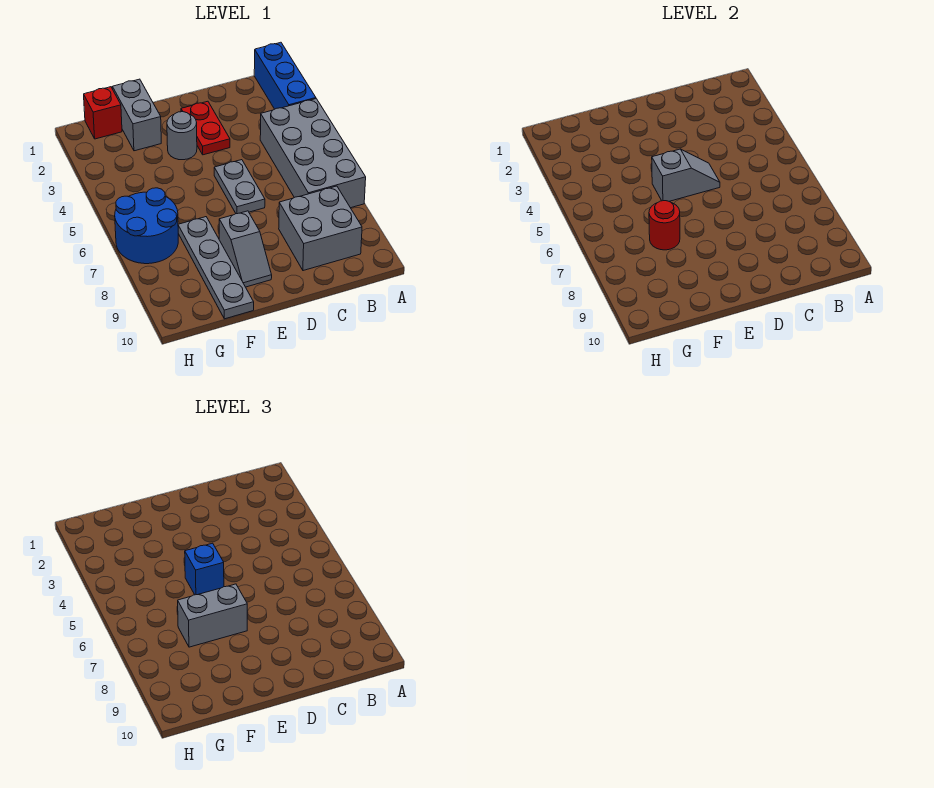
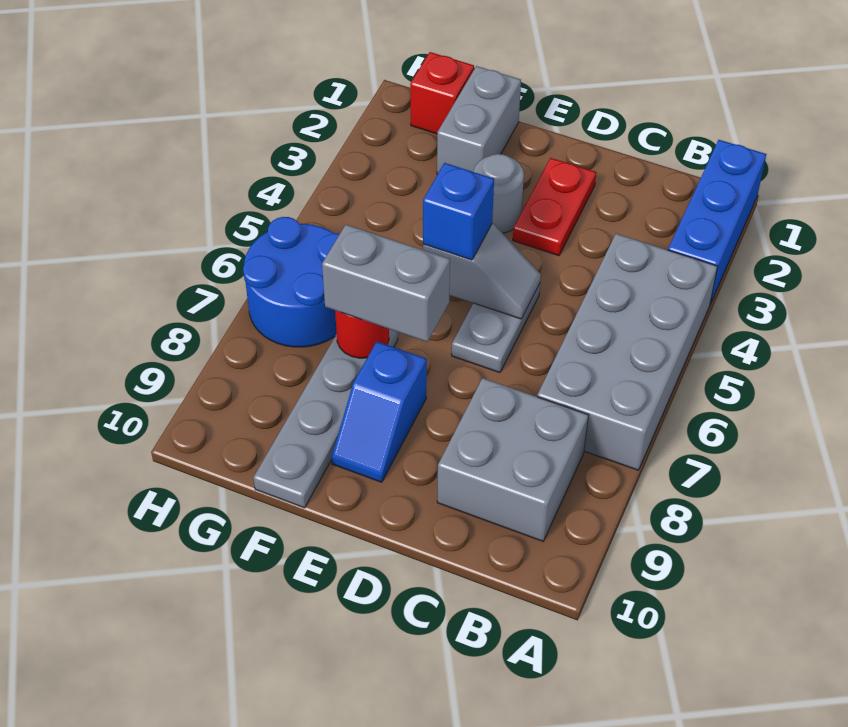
grey slope E8:E9 level 1 top 8 -> blue slope E8:E9 level 1 top 8

